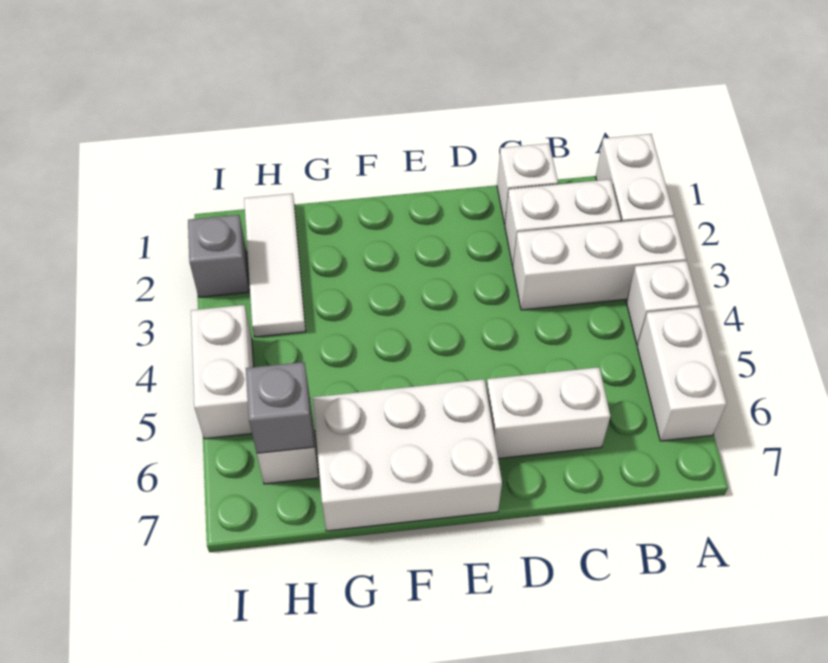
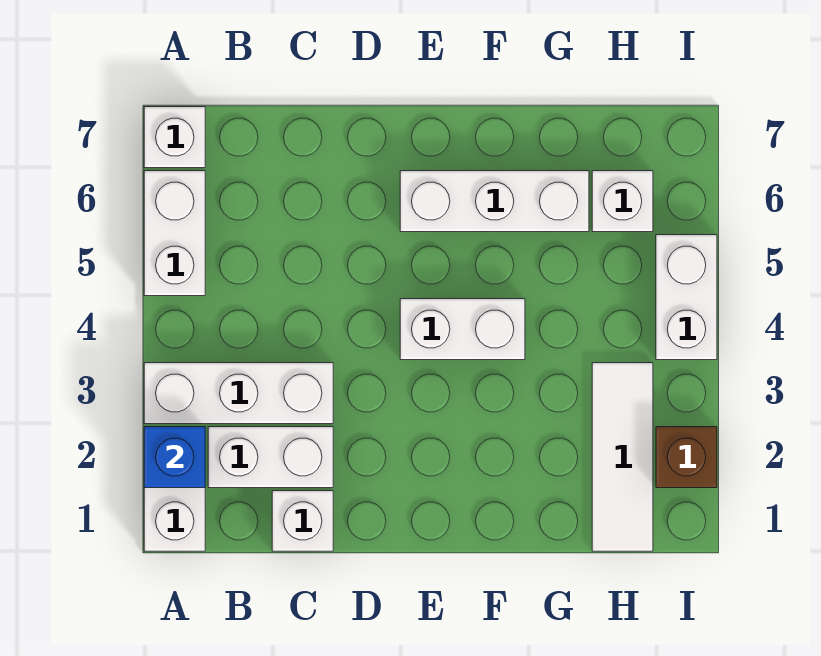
none -> blue brick A2 level 2
white brick A4 level 1 -> white brick A7 level 1
white brick C6:D6 level 1 -> white brick E4:F4 level 1
white brick E6:G7 level 1 -> white brick E6:G6 level 1
grey brick H6 level 2 -> none
grey brick I2 level 1 -> brown brick I2 level 1

